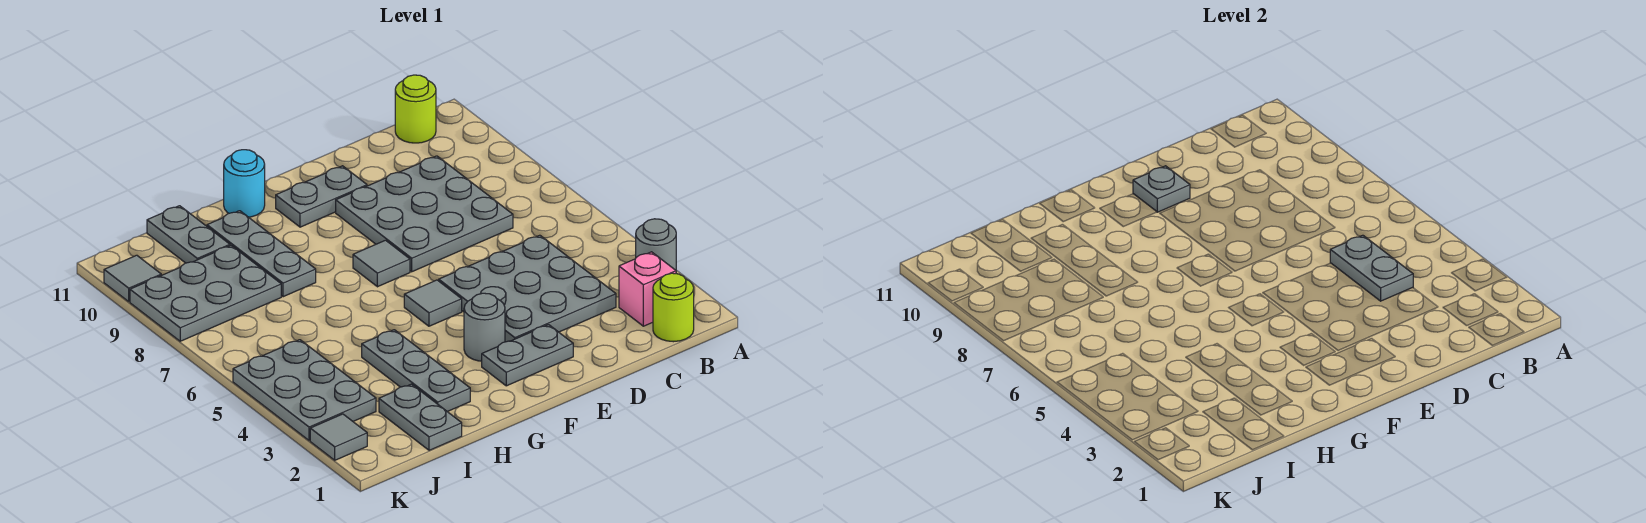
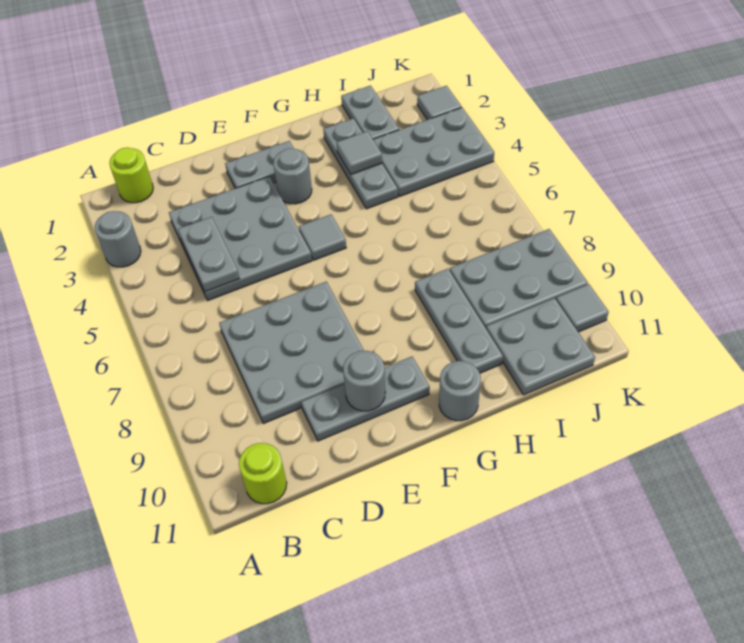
pink brick B2 level 1 -> none
grey plate E10:F10 level 1 -> grey plate D10:F10 level 1
grey plate E10 level 2 -> grey round brick E10 level 2
grey tile F7 level 1 -> grey tile H3 level 2
cyan round brick G11 level 1 -> grey round brick G11 level 1
grey plate I10:I11 level 1 -> grey plate I10:J11 level 1
grey plate J3:K5 level 1 -> grey plate I3:K4 level 1

